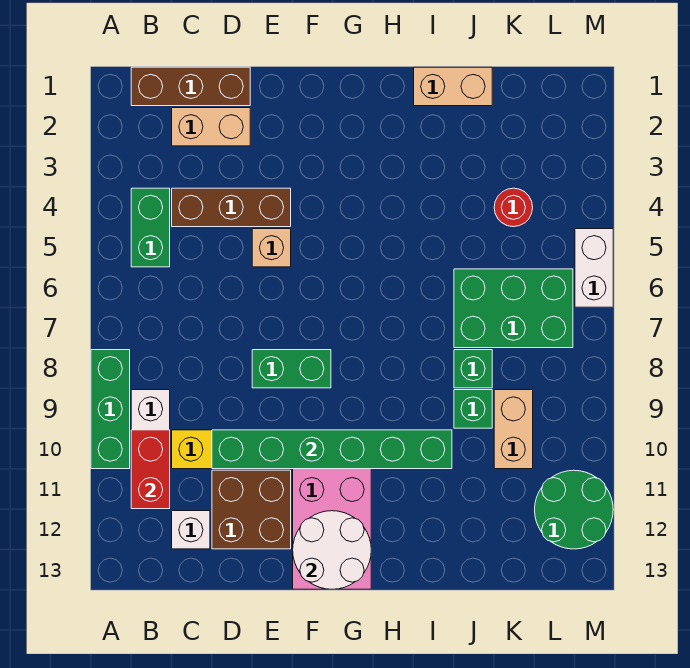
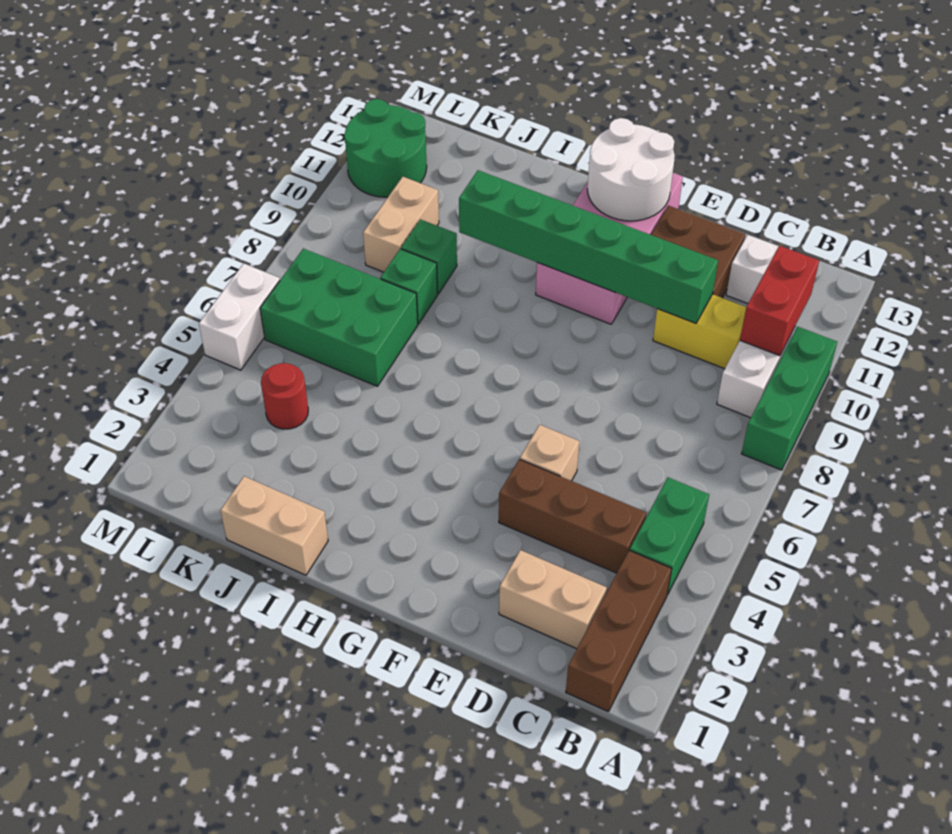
brown brick B1:D1 level 1 -> brown brick B1:B3 level 1
green brick E8:F8 level 1 -> none

